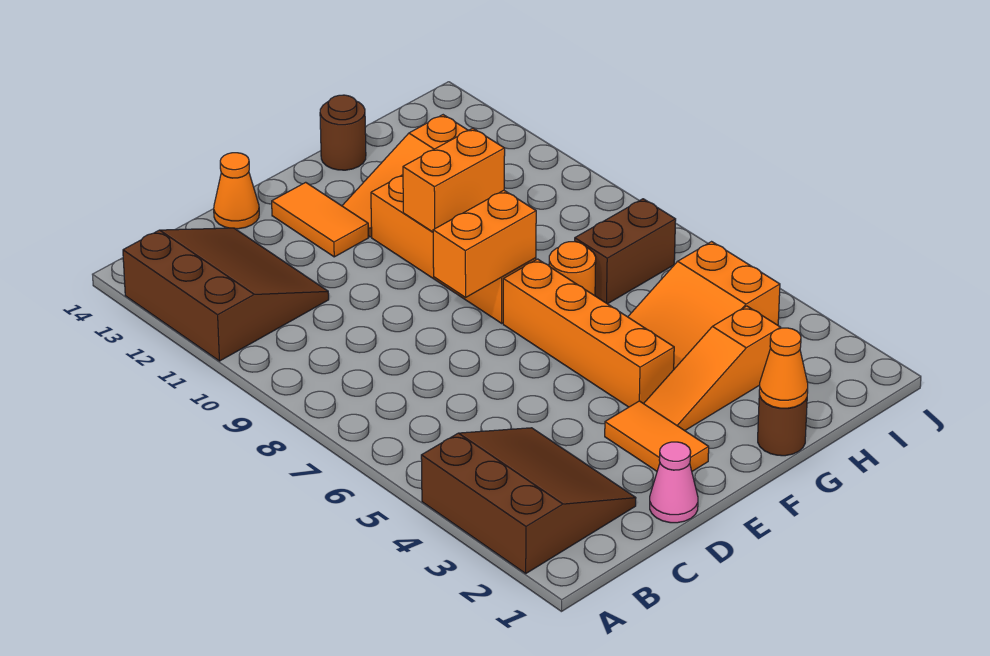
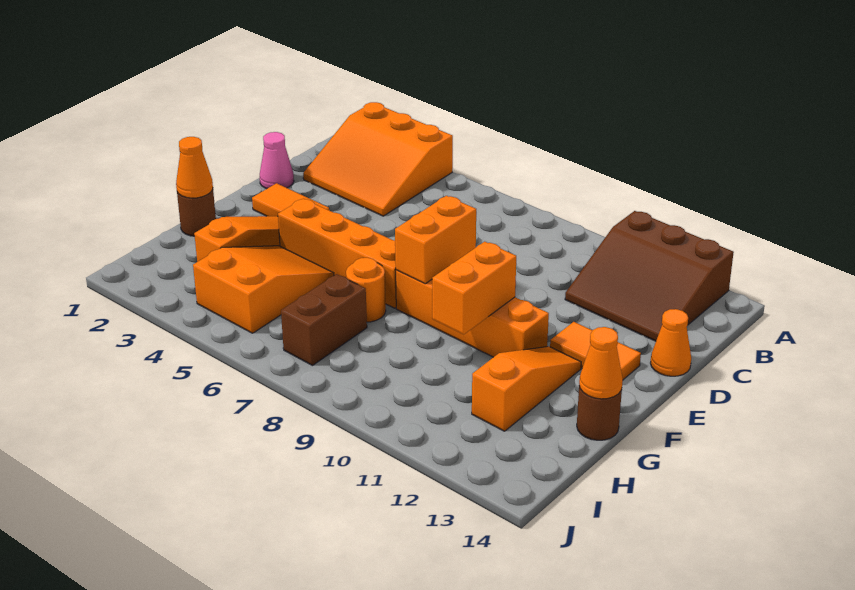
brown slope A2:C4 level 1 top A -> orange slope A2:C4 level 1 top A
none -> orange cone G14 level 2

